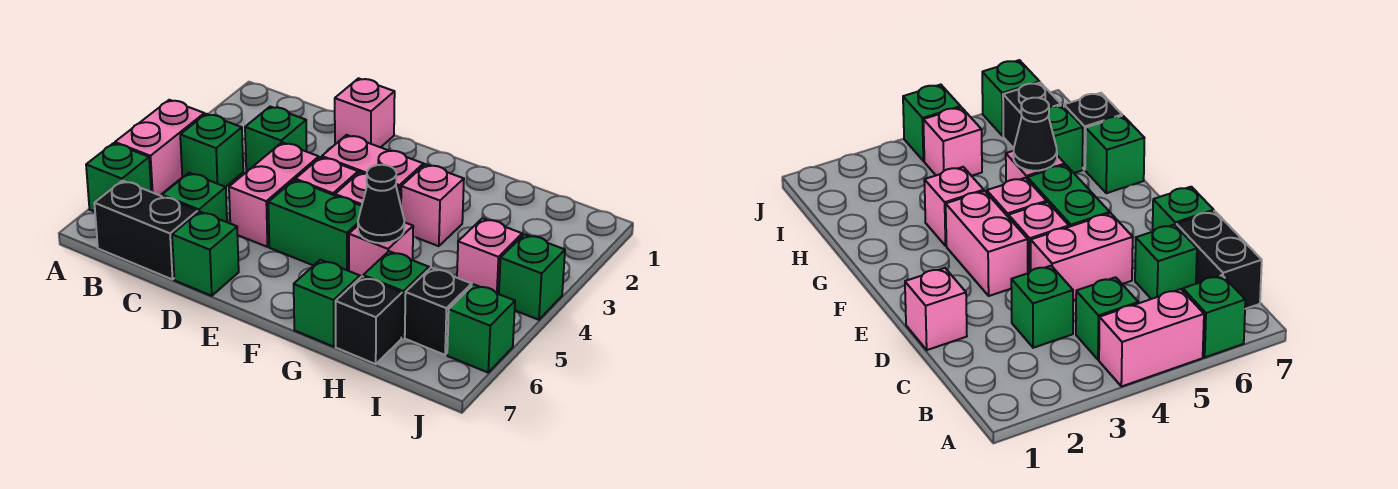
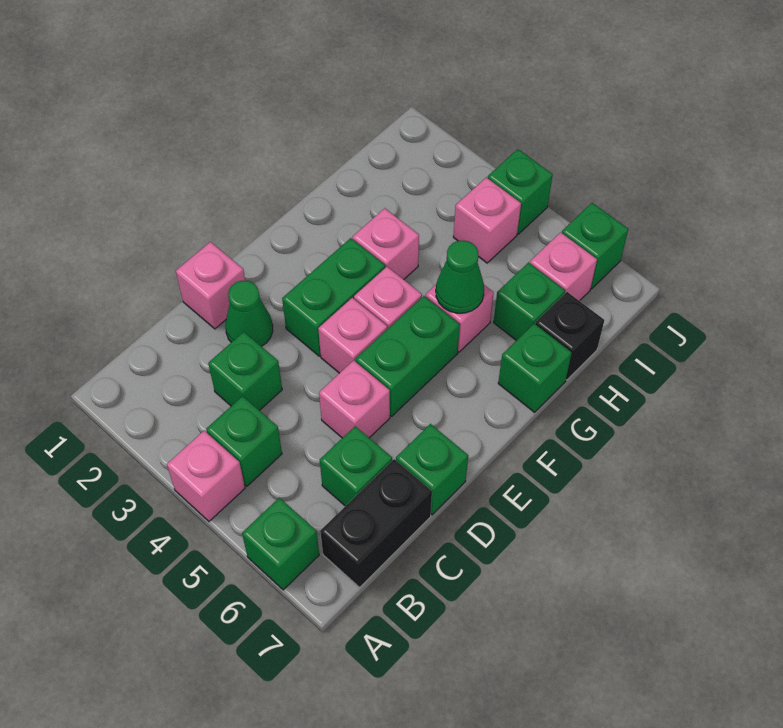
pink brick A4:A5 level 1 -> pink brick A4 level 1
none -> green cone D2 level 1
pink brick D4:D5 level 1 -> pink brick D5 level 1
pink brick E3:F3 level 1 -> green brick E3:F3 level 1
black cone G5 level 2 -> green cone G5 level 2
black brick I6 level 1 -> pink brick I6 level 1

